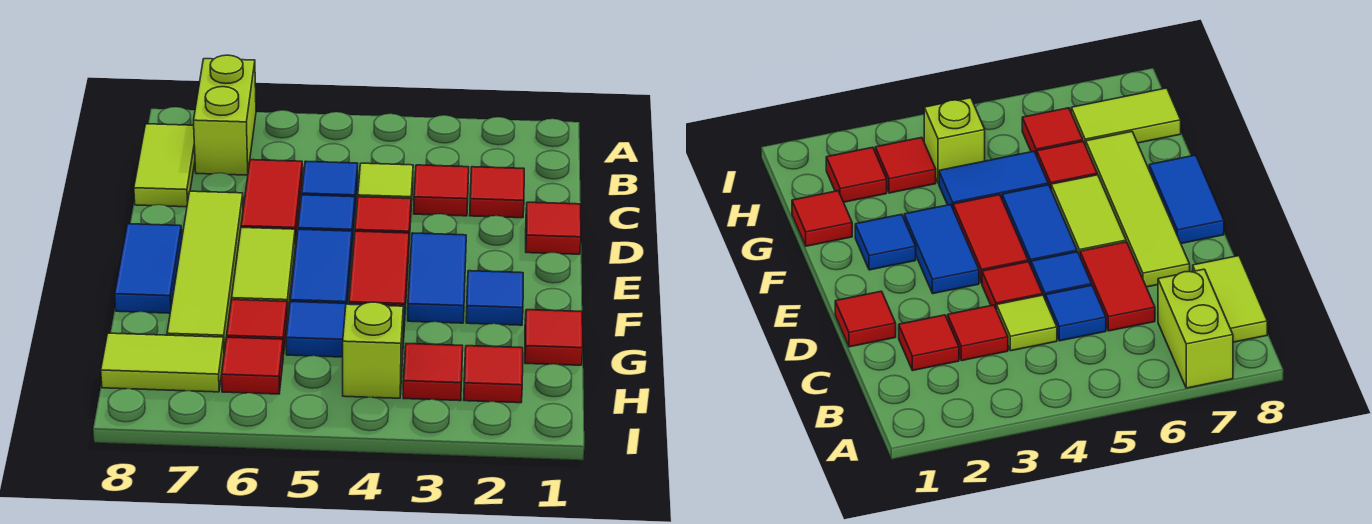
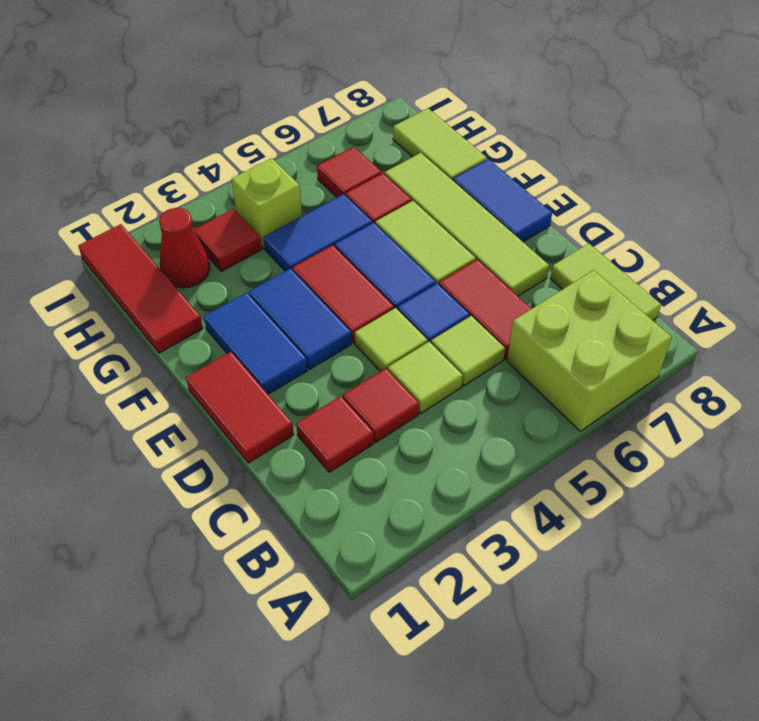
lime brick A7:B7 level 1 -> lime brick A6:B7 level 1
blue tile C5 level 1 -> lime tile C5 level 1
red tile D1 level 1 -> red tile D1:E1 level 1
red tile D4 level 1 -> lime tile D4 level 1
blue tile F2 level 1 -> blue tile E2:F2 level 1
red tile G1 level 1 -> red tile G1:I1 level 1
red tile H2 level 1 -> red cone H2 level 1
lime tile H7:H8 level 1 -> lime tile G8:H8 level 1

